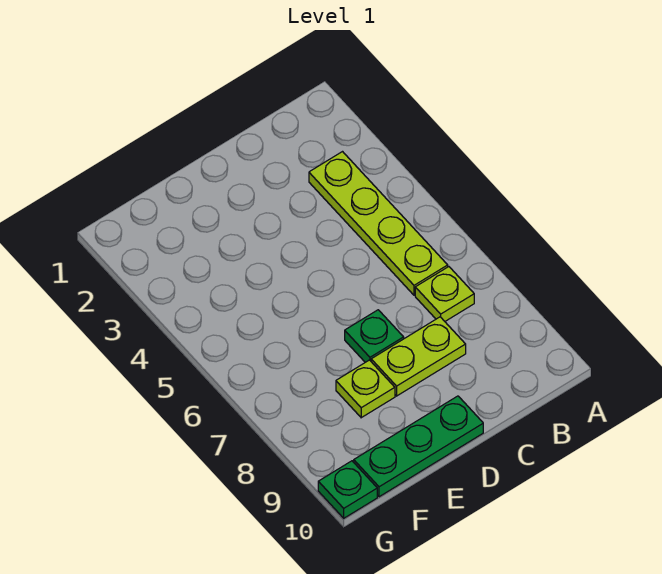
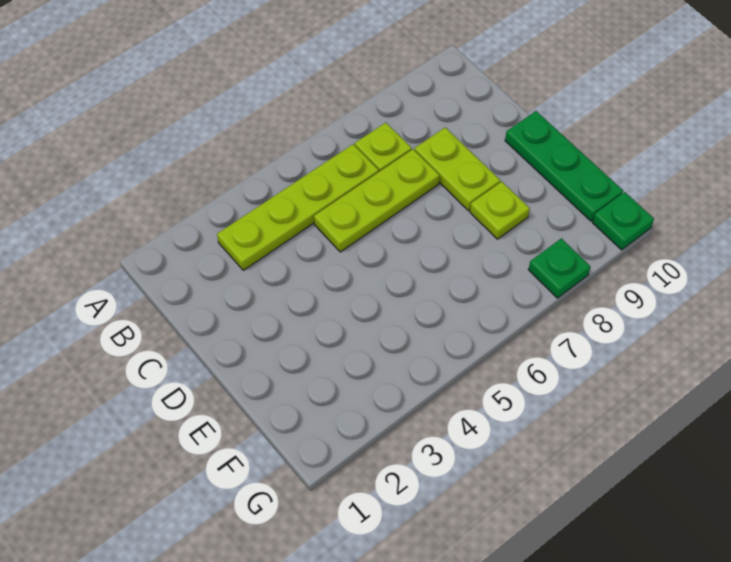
none -> lime plate C5:C7 level 1
green plate D7 level 1 -> green plate G8 level 1

